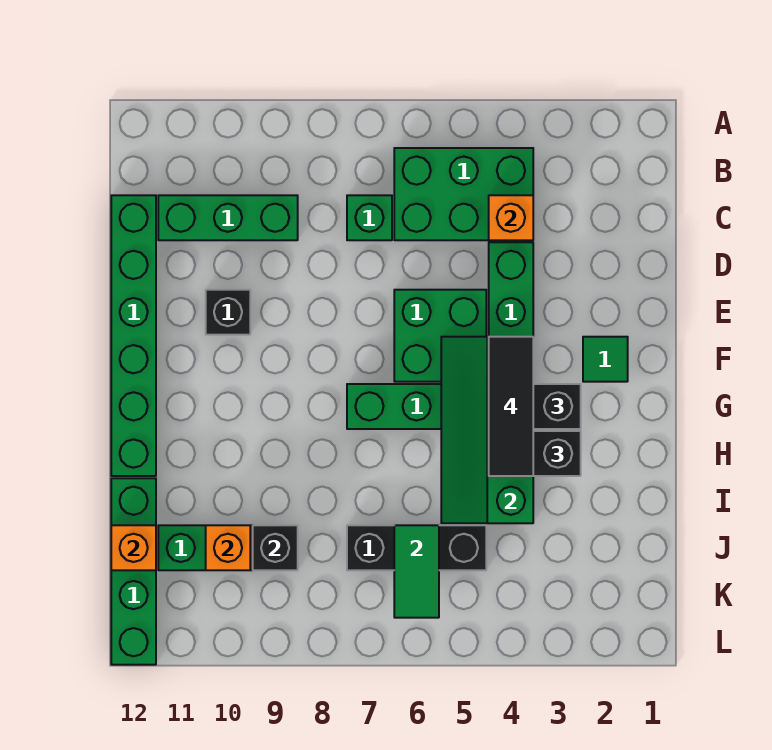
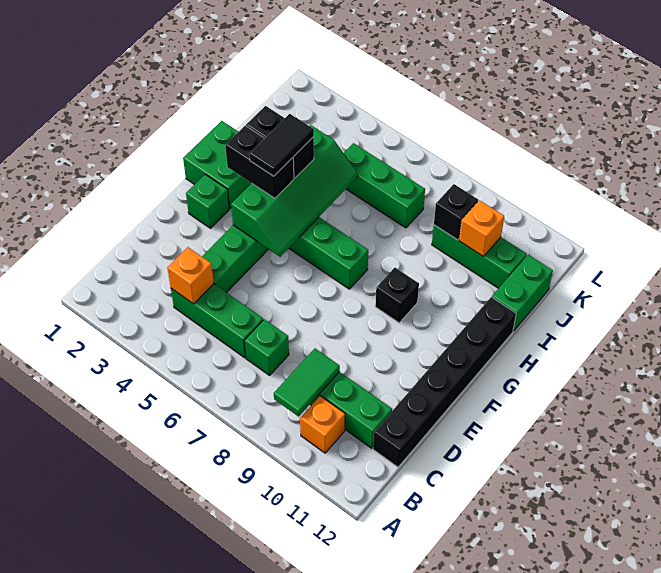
green brick B4:C6 level 1 -> green brick C4:C6 level 1
green brick C12:H12 level 1 -> black brick C12:H12 level 1
green brick E5:F6 level 1 -> green brick G1:H2 level 1
black brick E10 level 1 -> black brick G9 level 1
green tile F2 level 1 -> green brick F2 level 1
black tile F4:H4 level 4 -> black tile G4:H4 level 4
green brick I12:L12 level 1 -> green brick I12:J12 level 1
black brick J5:J7 level 1 -> green brick J5:J7 level 1
green tile J6:K6 level 2 -> green tile B9:C9 level 2
orange brick J12 level 2 -> orange brick B10 level 1

